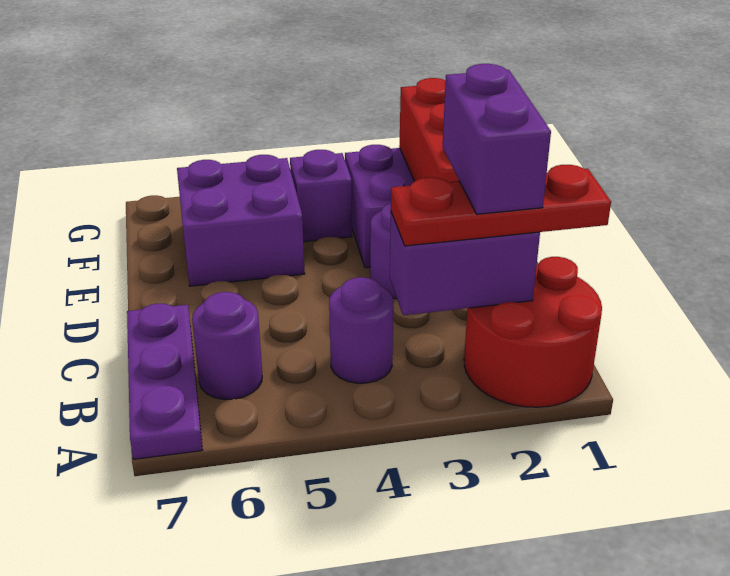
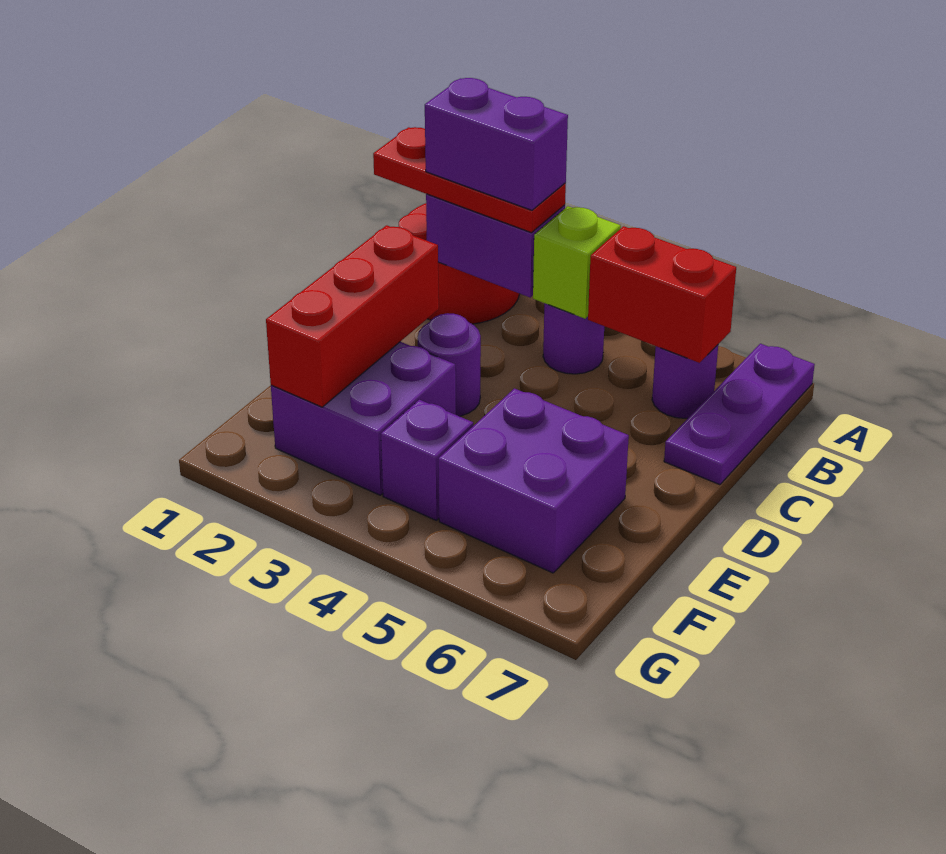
purple brick B2:C2 level 4 -> purple brick B2:B3 level 4
none -> lime brick B4 level 2
none -> red brick B5:B6 level 2

